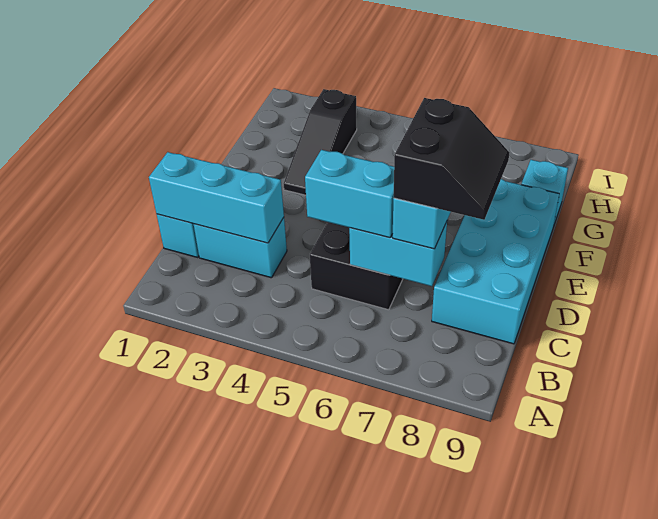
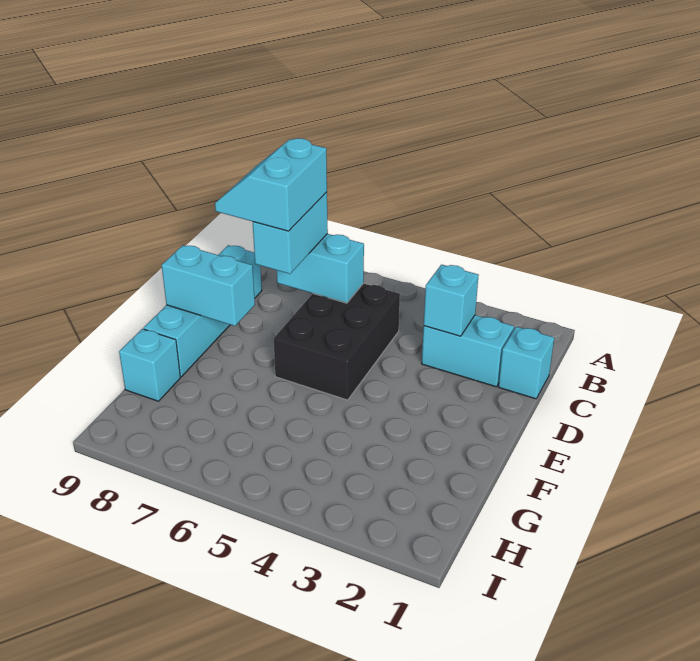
cyan brick C1:C3 level 2 -> cyan brick C3 level 2
cyan brick C5:C6 level 3 -> cyan brick E8:E9 level 2
black slope C7:D8 level 4 top 7 -> cyan slope C7:D8 level 4 top 7
cyan brick C8:F9 level 1 -> cyan brick C9:F9 level 1
black slope F3:H3 level 1 top H -> none

